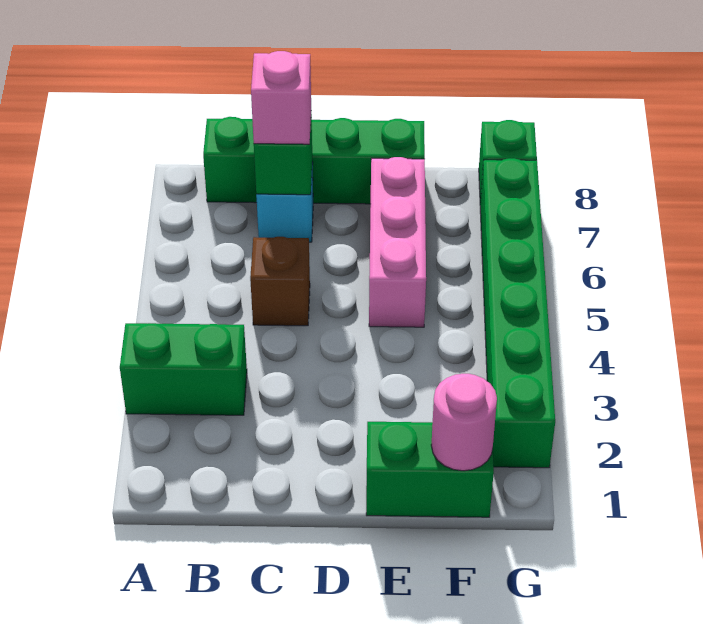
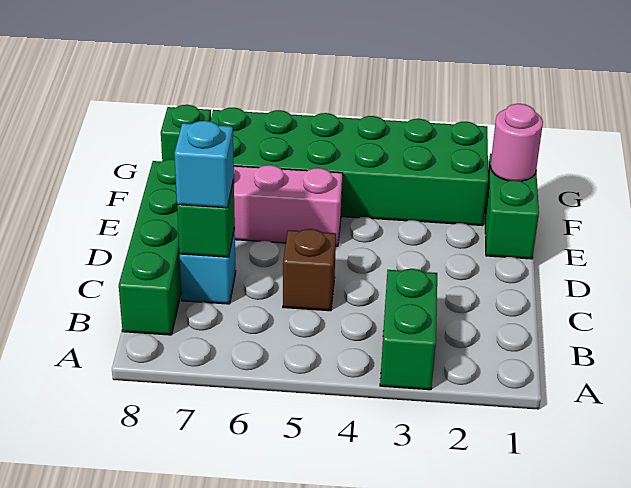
pink brick C7 level 3 -> cyan brick C7 level 3
green brick G2:G7 level 1 -> green brick F2:G7 level 1

